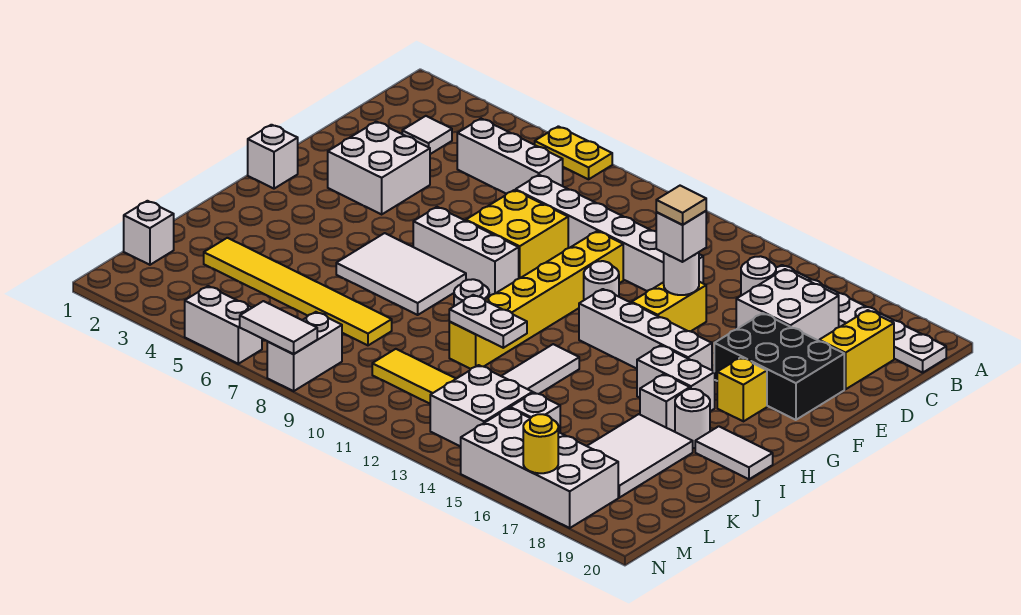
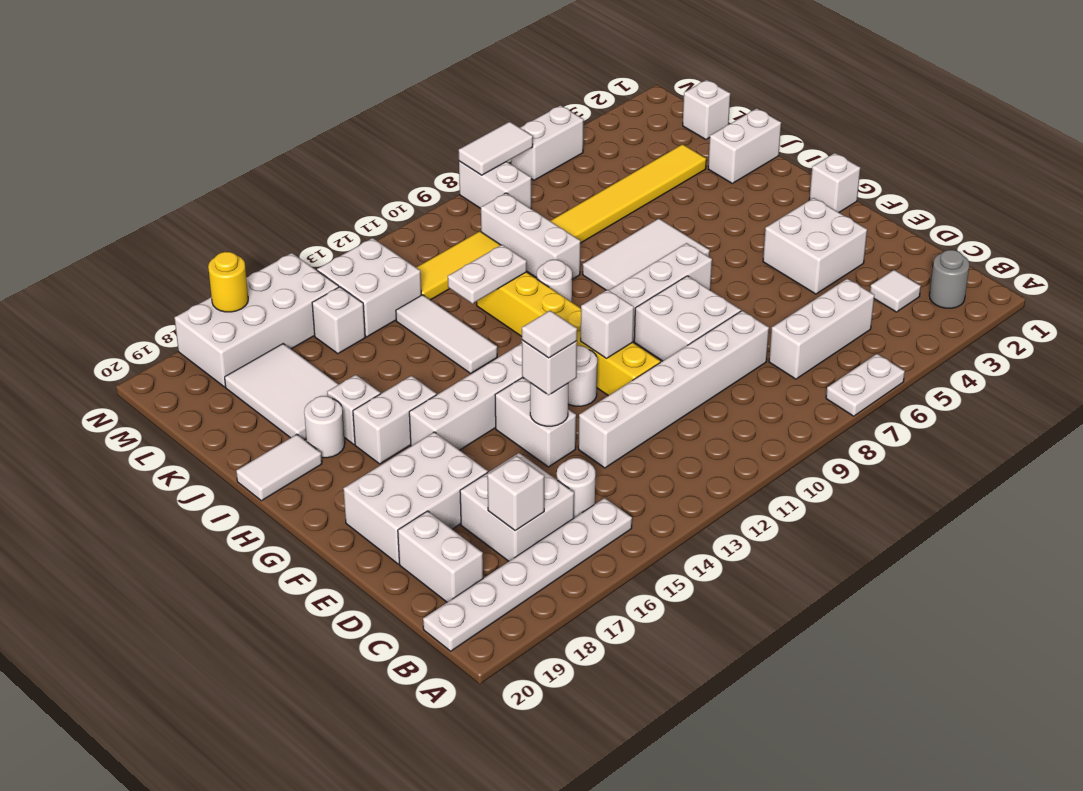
yellow plate A6:A7 level 1 -> white plate A6:A7 level 1
none -> grey round brick B2 level 1
none -> white brick C17 level 2
yellow brick C19:D19 level 1 -> white brick C19:D19 level 1
yellow brick E8:F9 level 1 -> white brick E8:F9 level 1
yellow brick E14:F14 level 1 -> white brick E14:F14 level 1
tan tile E14 level 4 -> white tile E14 level 4
black brick E17:F19 level 1 -> white brick E17:F19 level 1
none -> white brick F11 level 2
yellow brick G18 level 1 -> none
none -> white brick J1:J2 level 1
none -> white brick J9:L9 level 1

